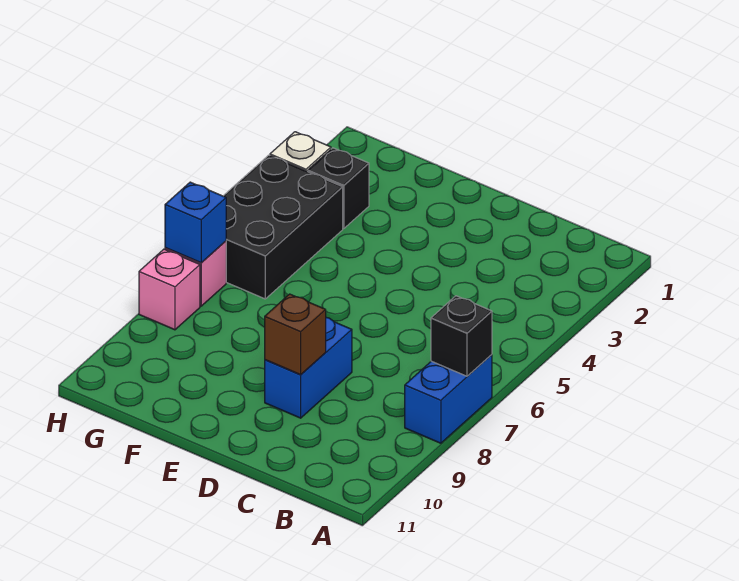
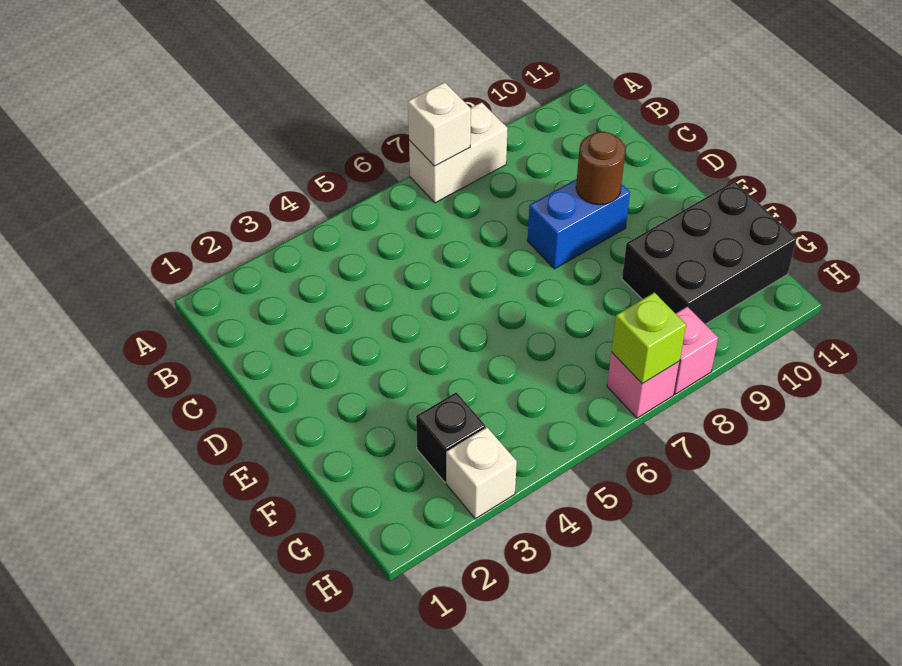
blue brick A7:A8 level 1 -> white brick A7:A8 level 1
black brick A7 level 2 -> white brick A7 level 2
brown brick D9 level 2 -> brown round brick D9 level 2
black brick G4:H6 level 1 -> black brick F9:G11 level 1
blue brick H7 level 2 -> lime brick H7 level 2

